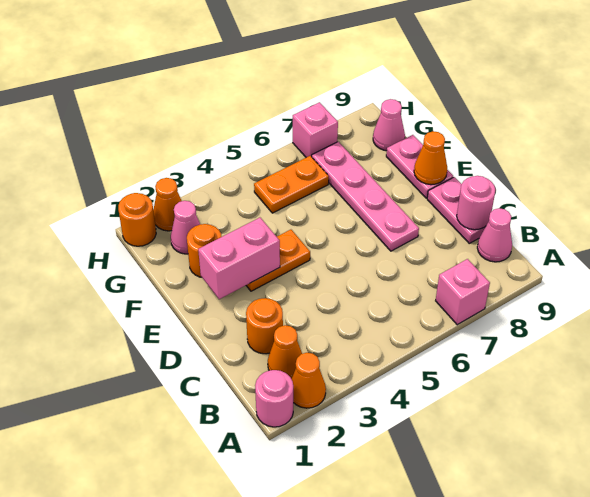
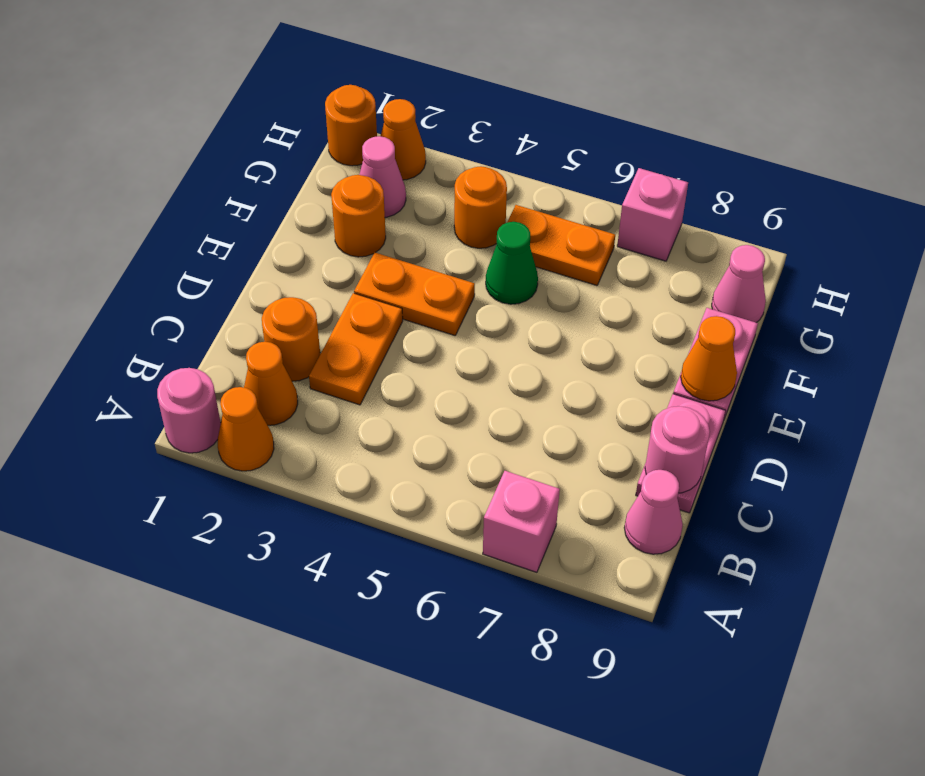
none -> orange plate C3:D3 level 1
pink plate D7:G7 level 1 -> none
pink brick E2:E3 level 2 -> none
none -> green cone F5 level 1
none -> orange round brick G4 level 1

